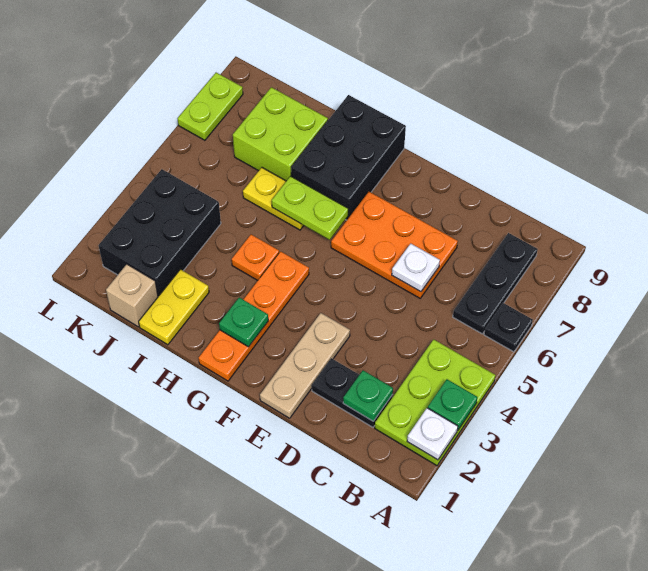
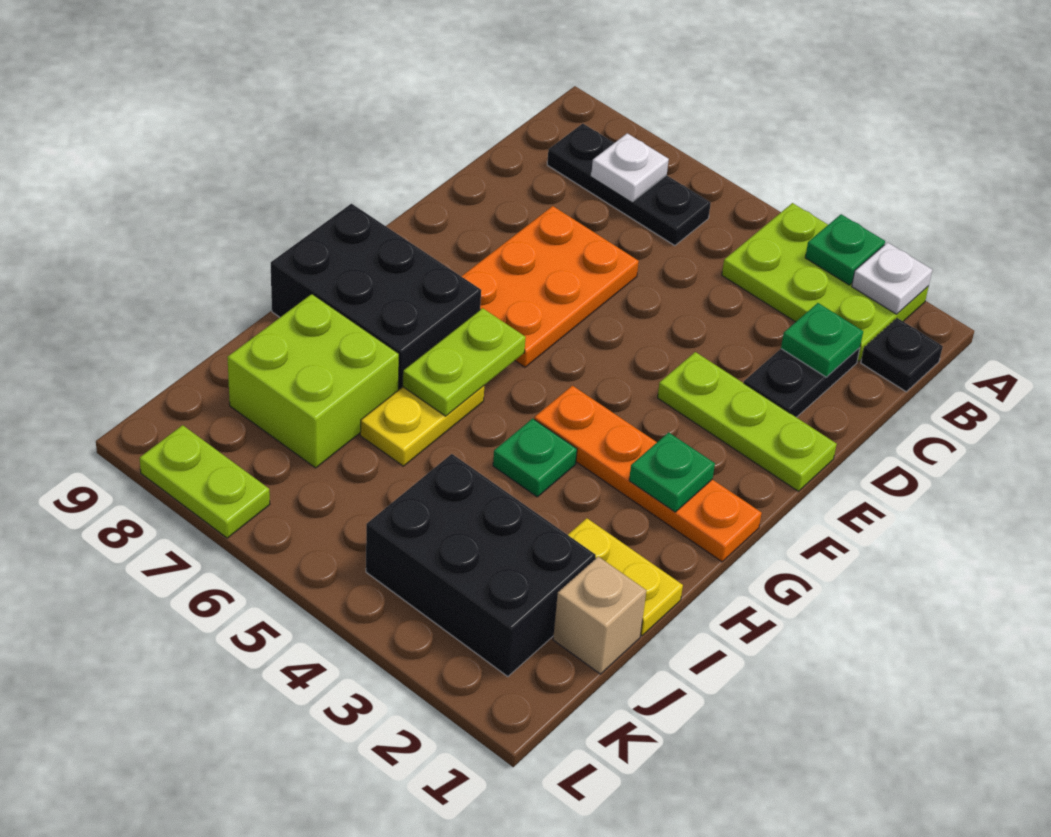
black plate A6 level 1 -> black plate B1 level 1
white plate D6 level 2 -> white plate B7 level 2
tan plate E1:E3 level 1 -> lime plate E1:E3 level 1
orange plate H4 level 1 -> green plate H4 level 1

